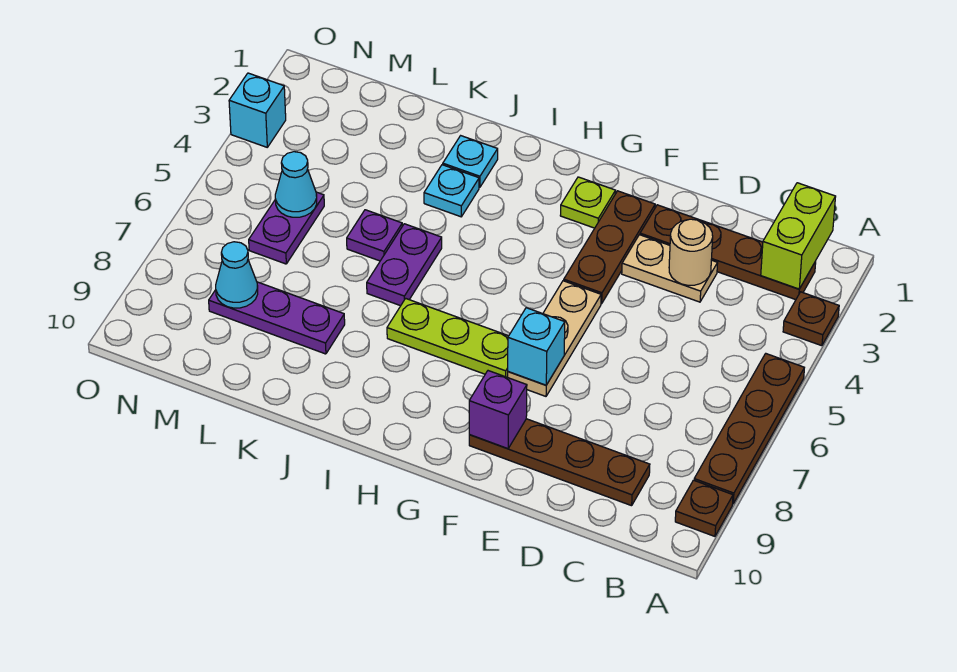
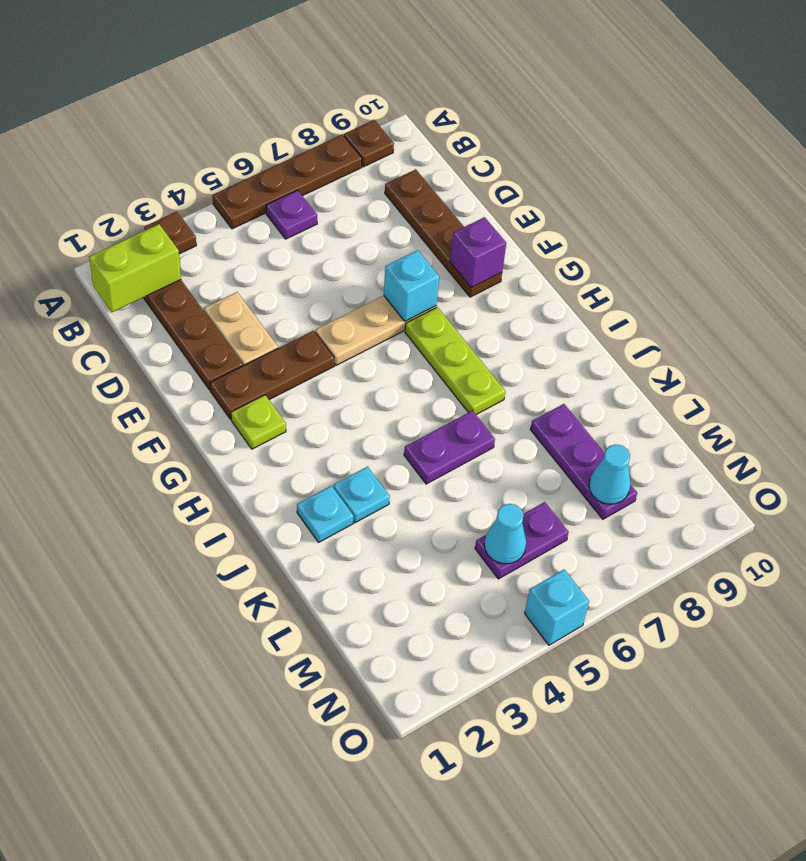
tan round brick D3 level 2 -> none
purple plate K5 level 1 -> purple plate B6 level 1
cyan brick O3 level 1 -> cyan brick O5 level 1

